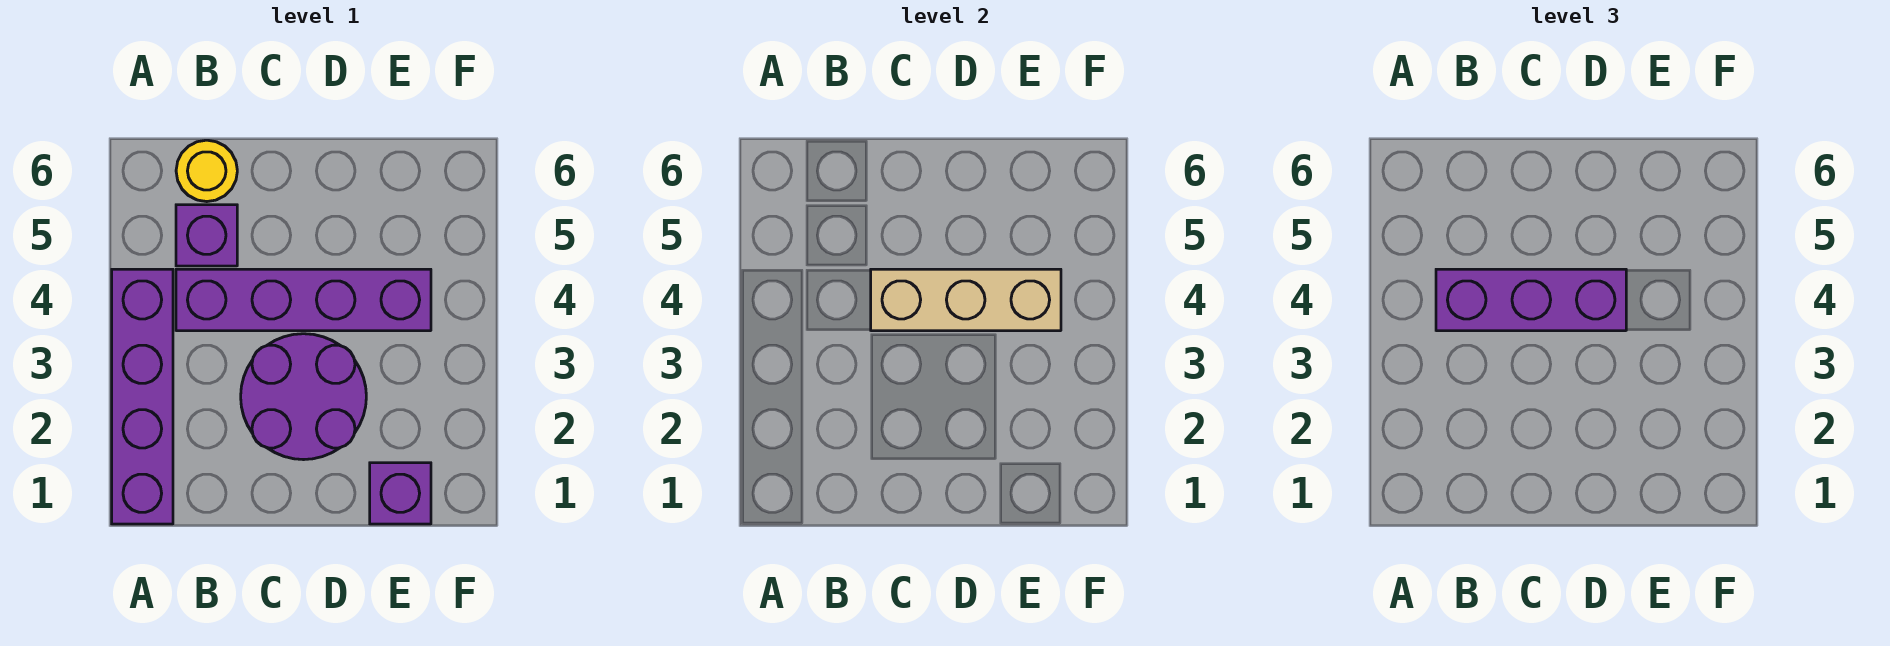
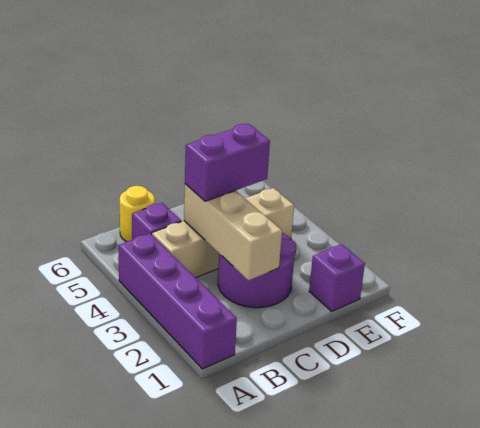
purple brick B4:E4 level 1 -> tan brick B4:E4 level 1
purple brick B4:D4 level 3 -> purple brick C4:D4 level 3
tan brick C4:E4 level 2 -> tan brick C2:C4 level 2

